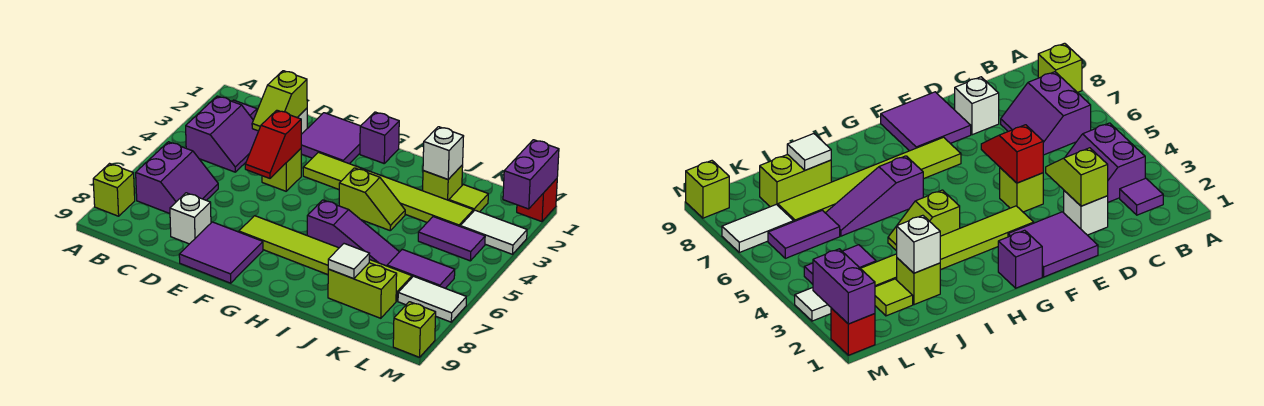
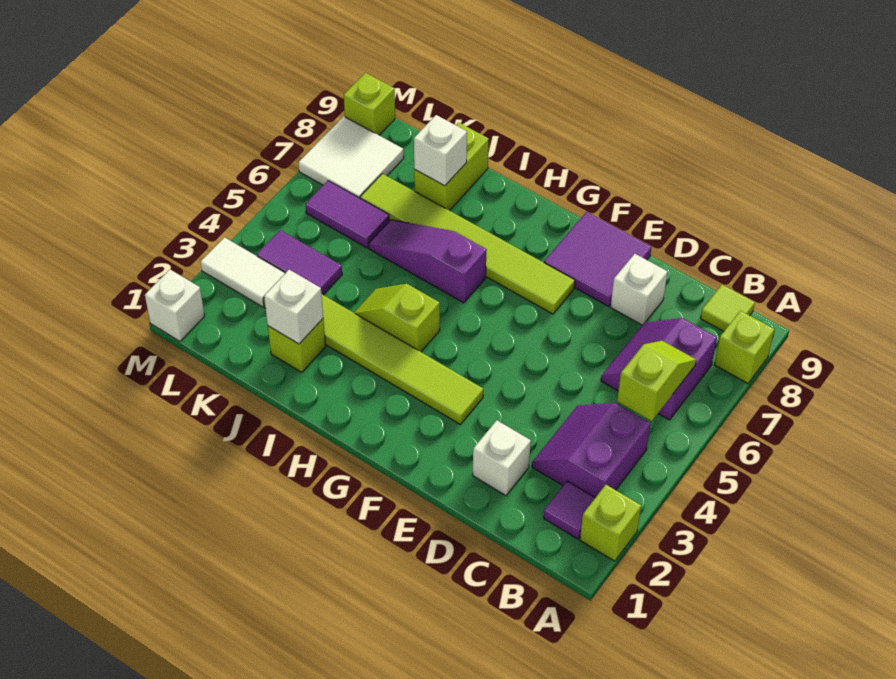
lime slope D2:D3 level 2 top 2 -> lime slope B5:B6 level 2 top 5
purple tile E1:F2 level 1 -> none
lime brick E4 level 1 -> lime brick A2 level 1
red slope E4:E5 level 2 top 4 -> none
purple brick G1 level 1 -> none
lime brick J8:K8 level 1 -> lime brick J8:J9 level 1
white tile J8 level 2 -> white brick J8 level 2
lime tile K2 level 1 -> lime tile B9 level 1
white tile L7:M7 level 1 -> white tile L7:M8 level 1
red brick M1 level 1 -> white brick M1 level 1
purple brick M1:M2 level 2 -> none

